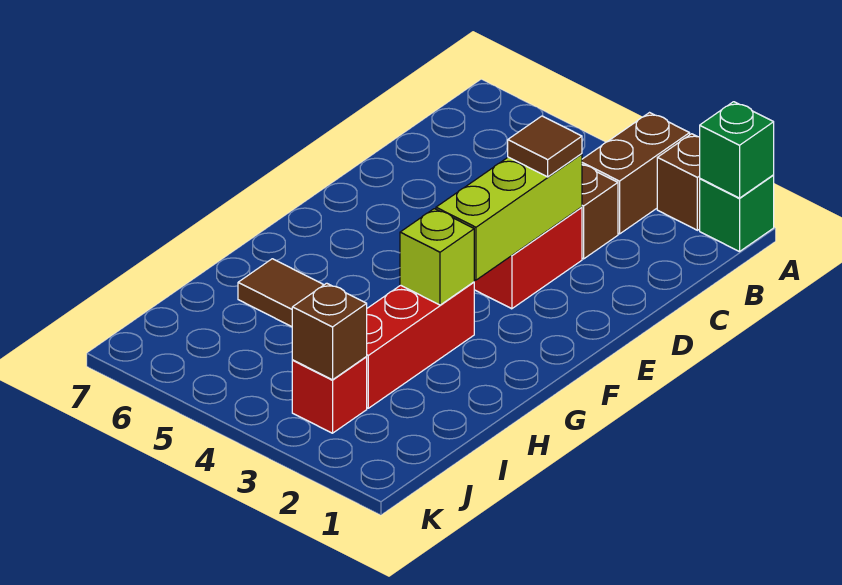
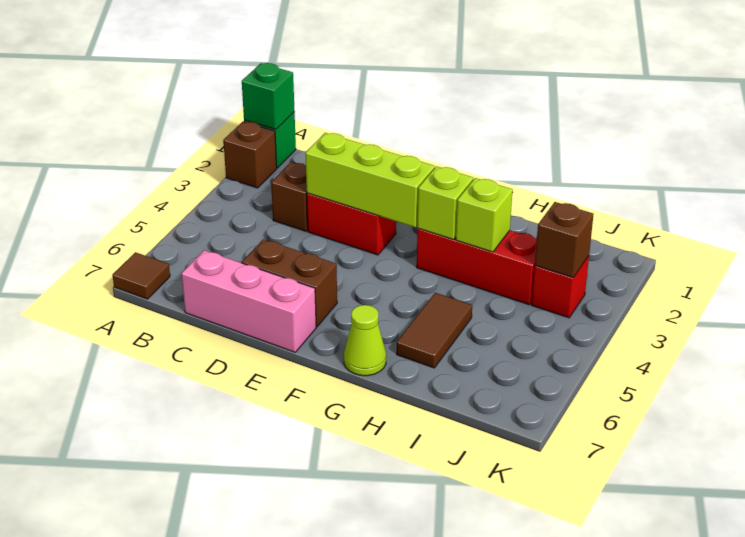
brown brick A3:B3 level 1 -> brown brick D6:E6 level 1
none -> pink brick C7:E7 level 1
brown tile D3 level 3 -> brown tile A7 level 1
none -> lime cone G7 level 1
none -> lime brick H3 level 2

